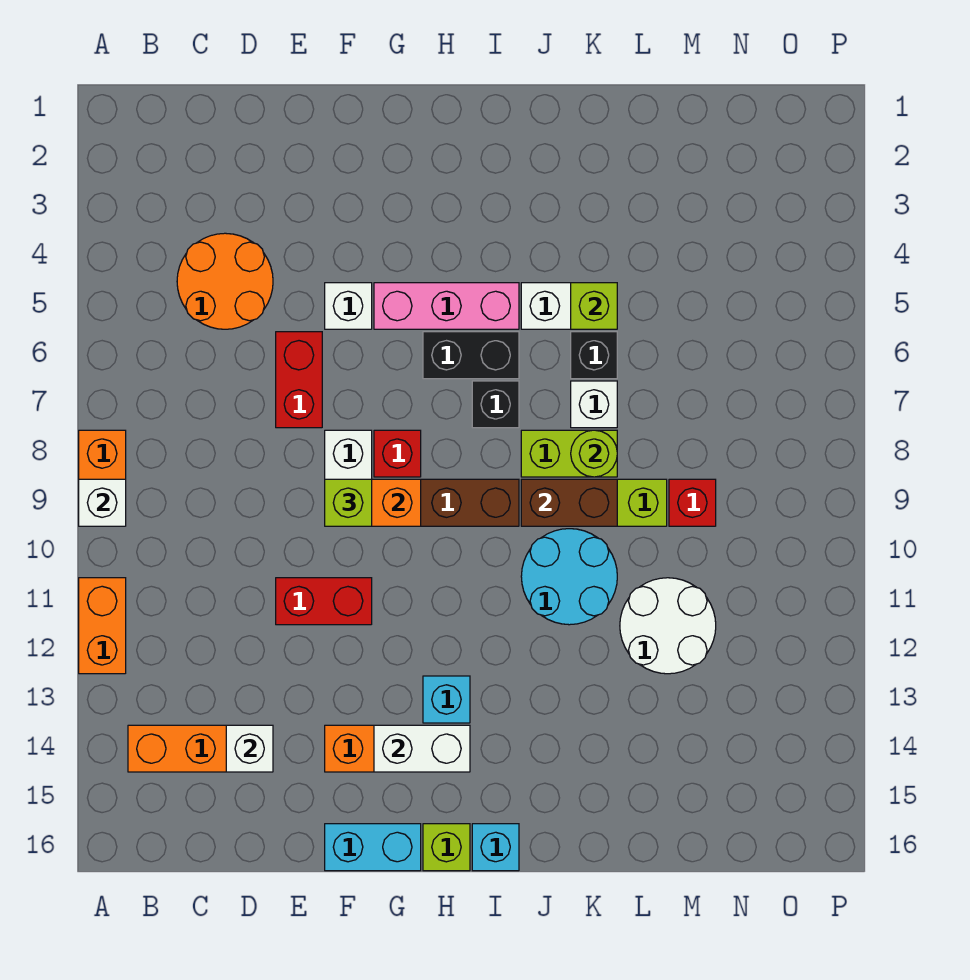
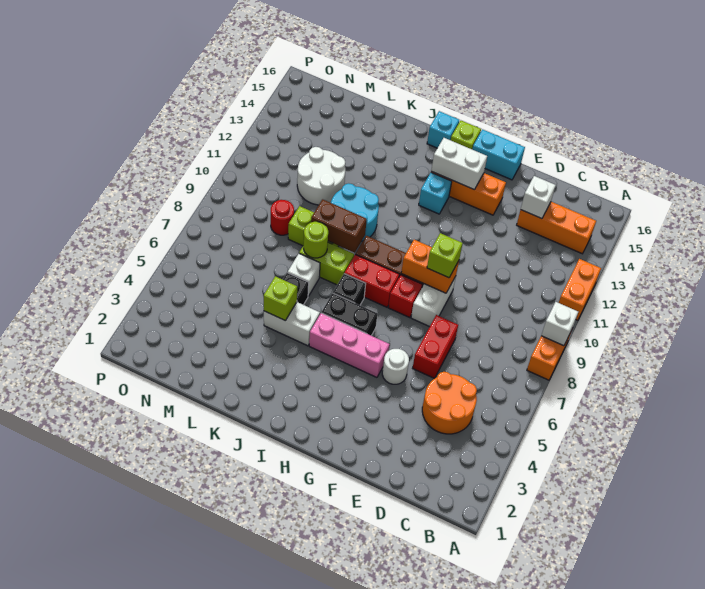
red brick E11:F11 level 1 -> red brick H8:I8 level 1
white brick F5 level 1 -> white round brick F5 level 1
red brick M9 level 1 -> red round brick M9 level 1

